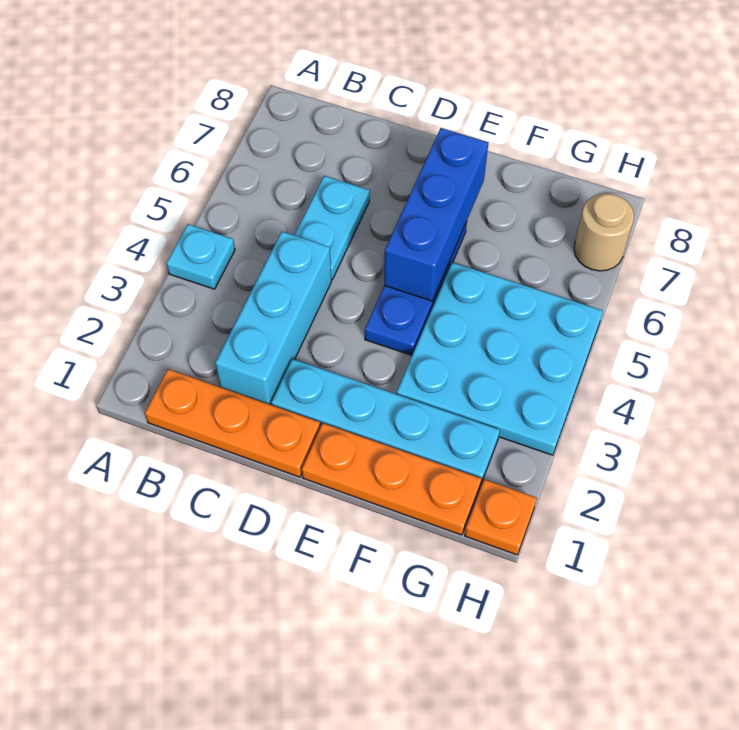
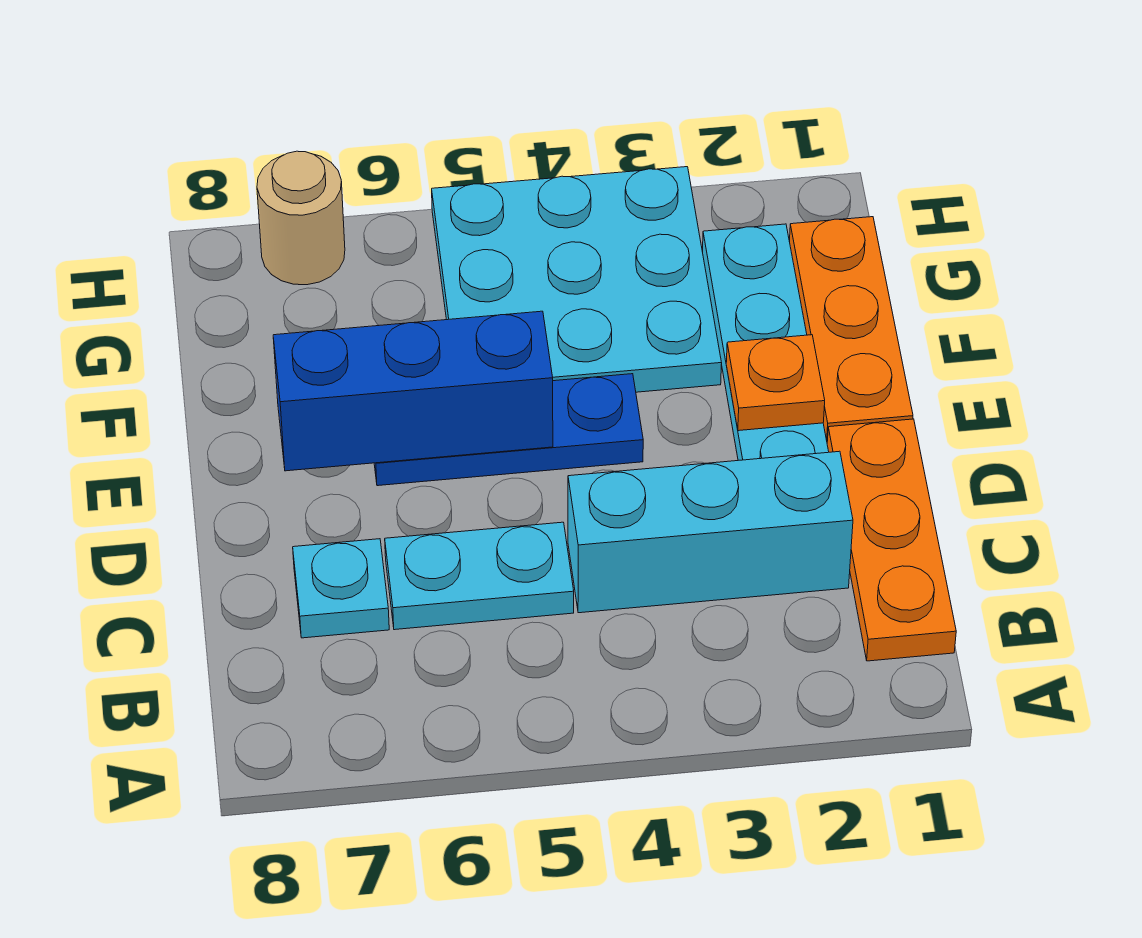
cyan plate A4 level 1 -> cyan plate C7 level 1
orange plate H1 level 1 -> orange plate E2 level 2

